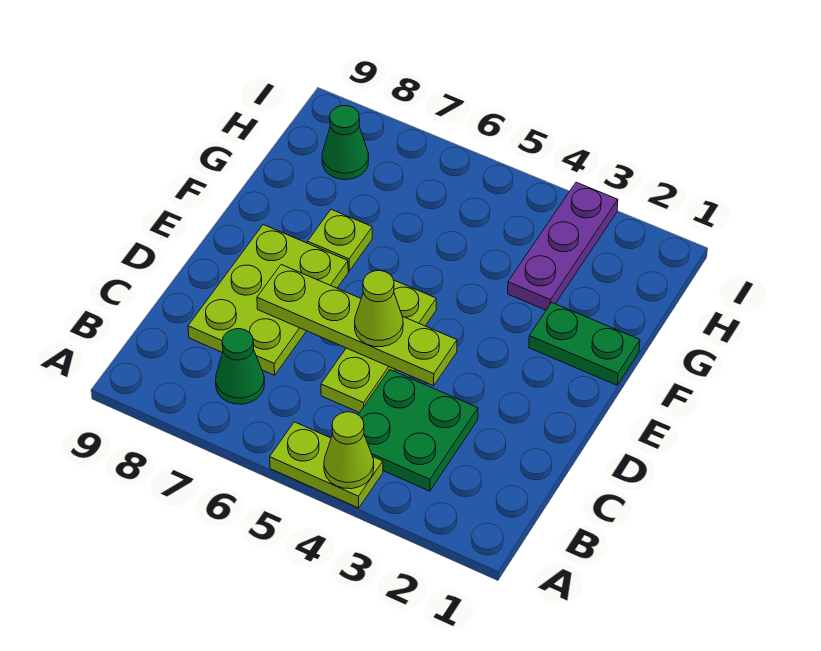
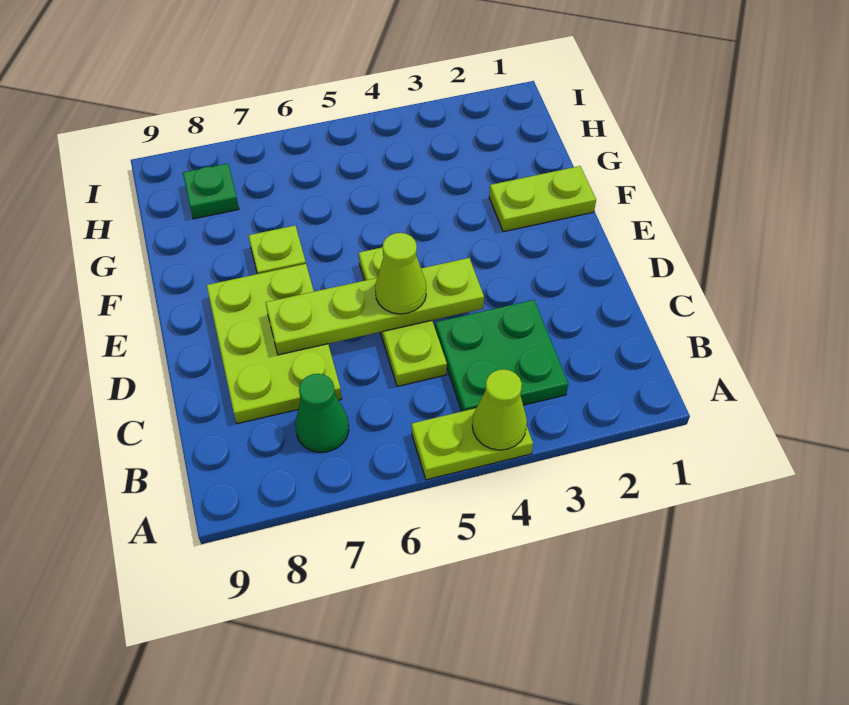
green plate F1:F2 level 1 -> lime plate F1:F2 level 1
purple plate G3:I3 level 1 -> none
green cone H8 level 1 -> green plate H8 level 1

